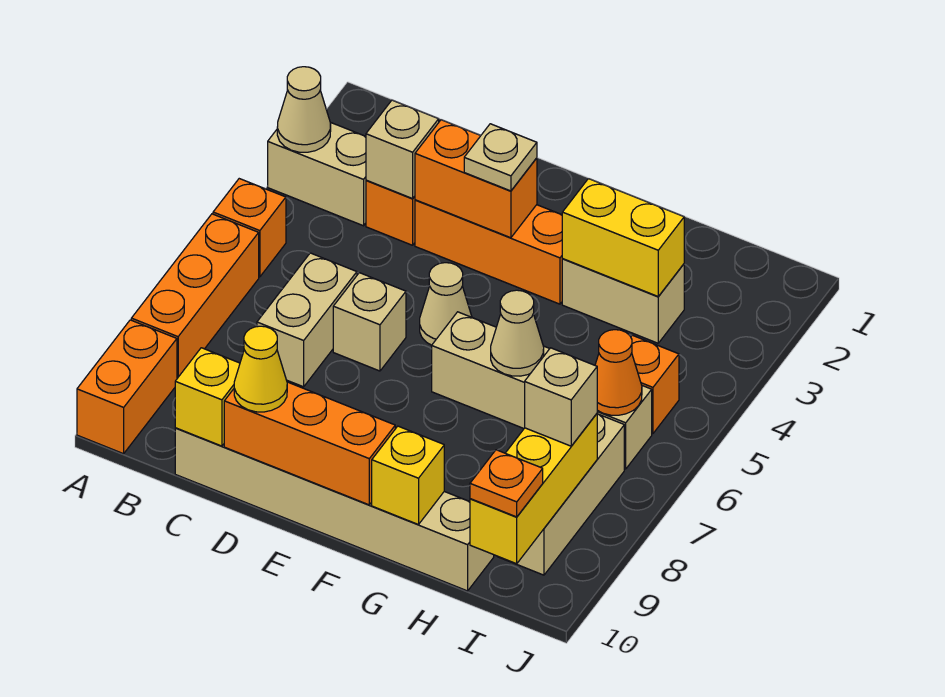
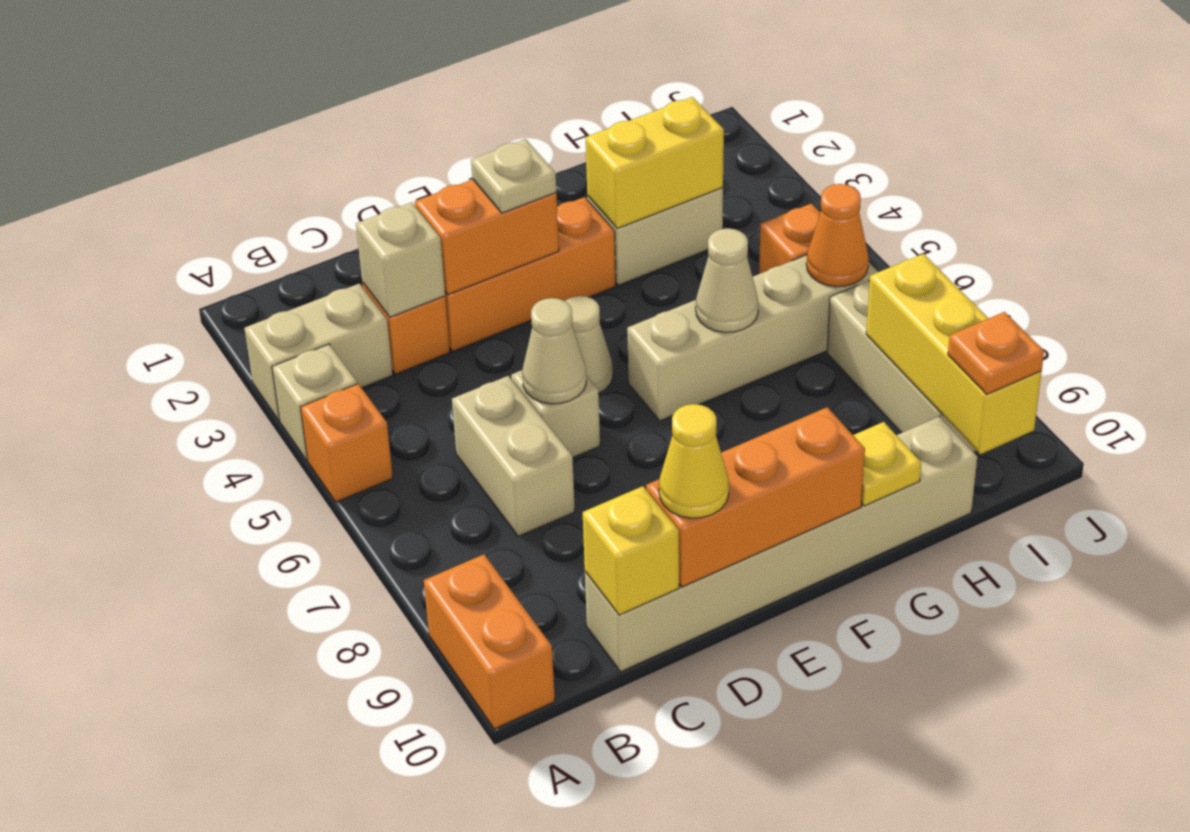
tan cone A3 level 2 -> tan cone D6 level 2
orange brick A6:A8 level 1 -> none
yellow brick G10 level 2 -> yellow plate G10 level 2
tan brick I8 level 3 -> tan brick A4 level 1

